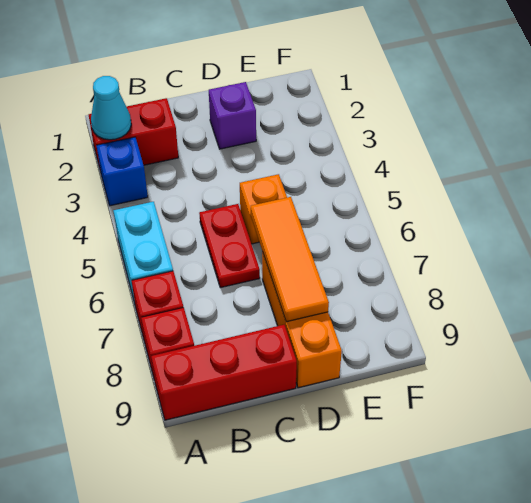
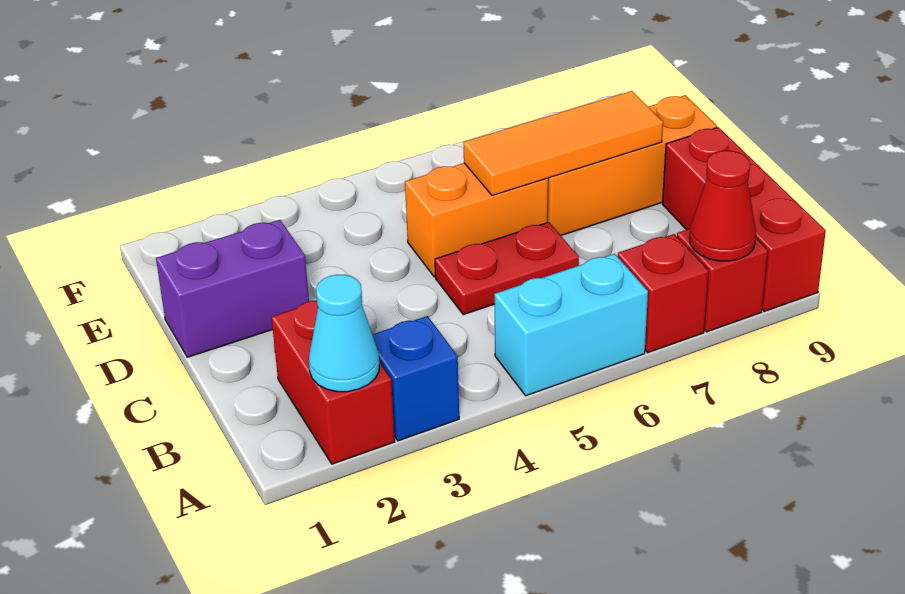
none -> red cone A8 level 2
purple brick D2 level 1 -> purple brick D1:D2 level 1
orange brick D5 level 1 -> orange brick D5:D6 level 1

